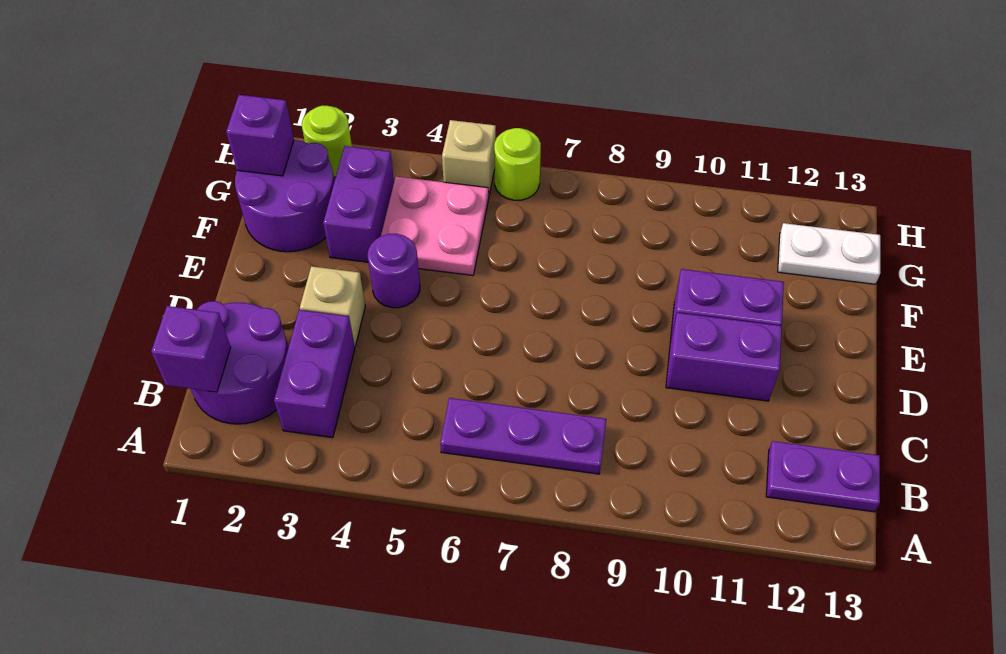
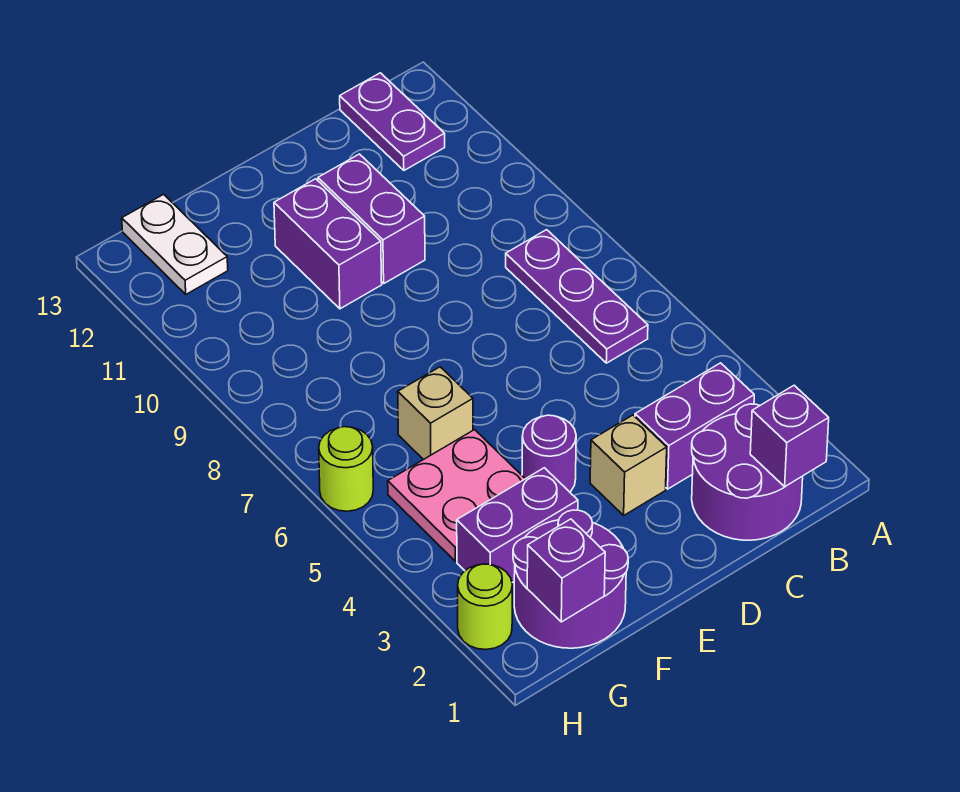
tan brick H5 level 1 -> tan brick F6 level 1

